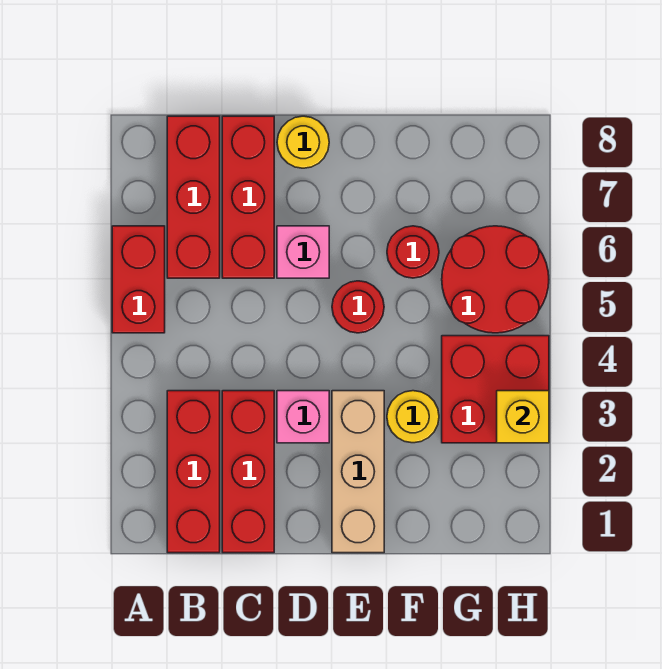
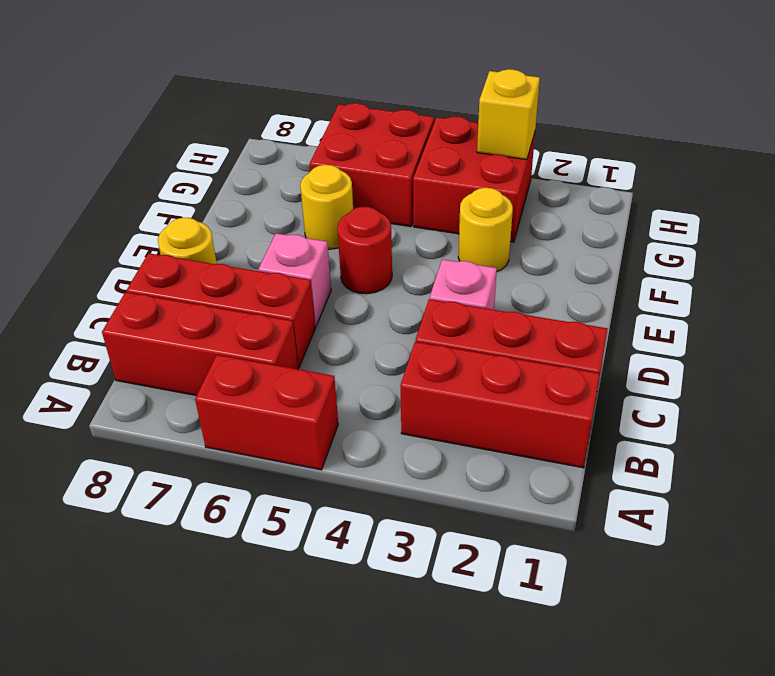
tan brick E1:E3 level 1 -> none
red round brick F6 level 1 -> yellow round brick F6 level 1
red round brick G5:H6 level 1 -> red brick G5:H6 level 1

